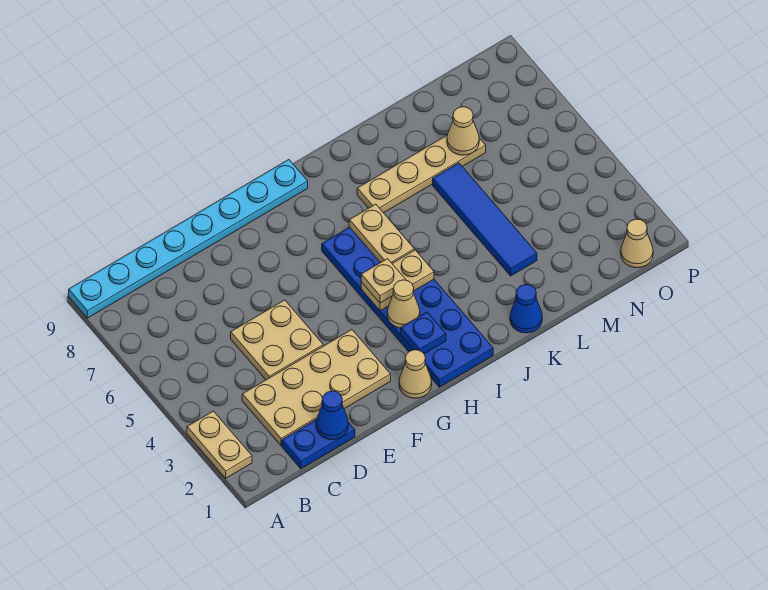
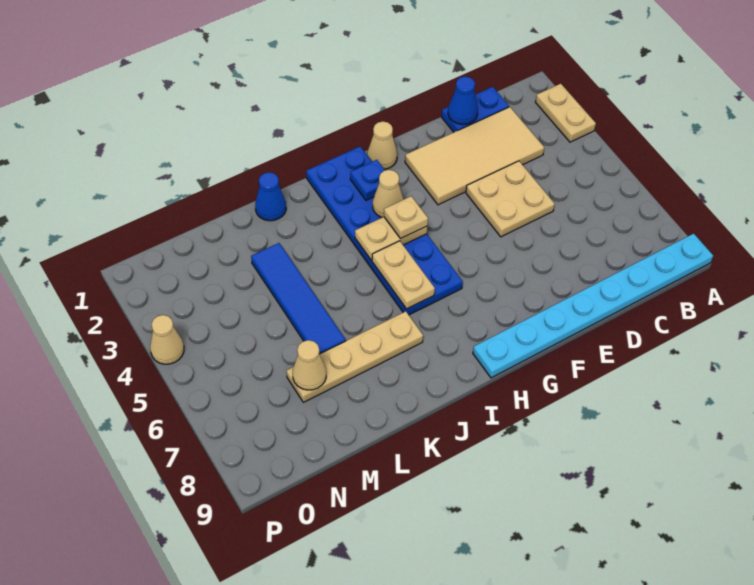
tan plate C2:F3 level 1 -> tan tile C2:F3 level 1
tan cone O1 level 1 -> tan cone P4 level 1

